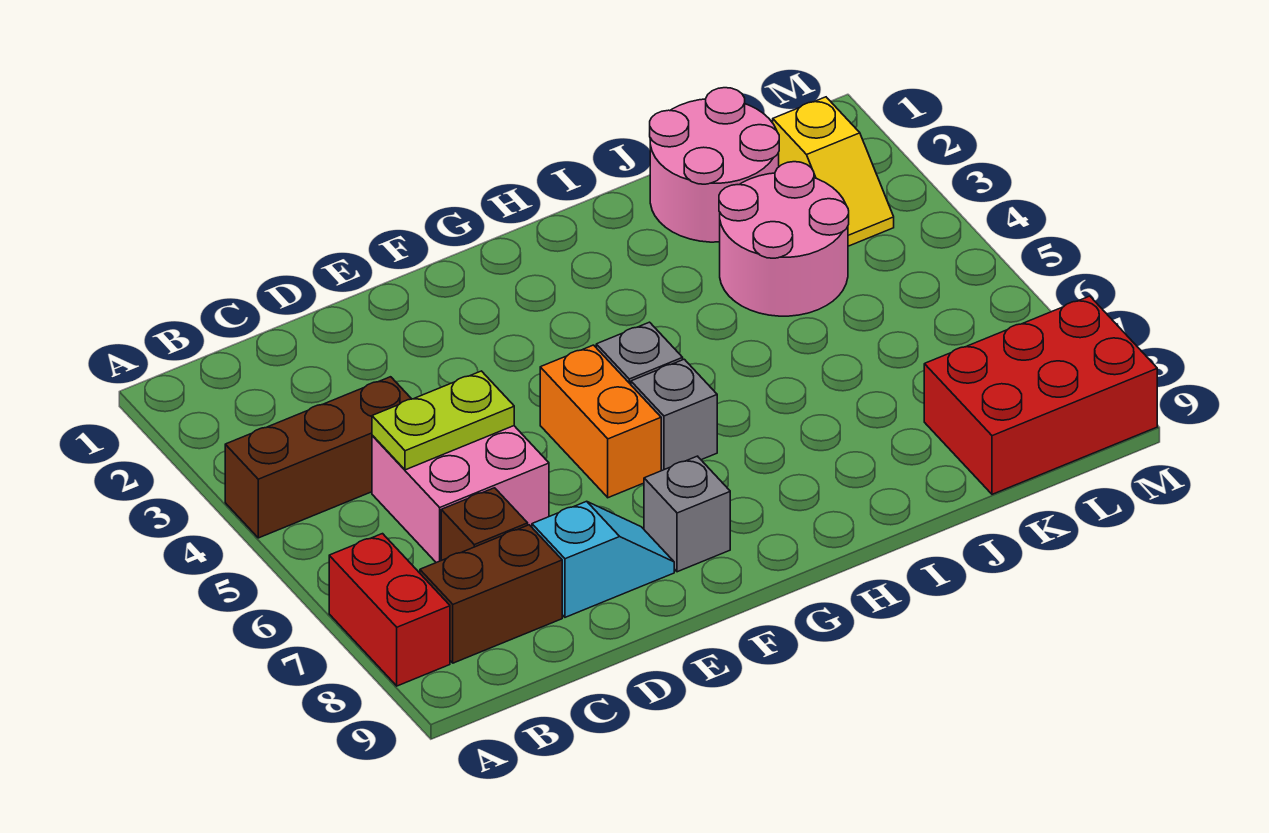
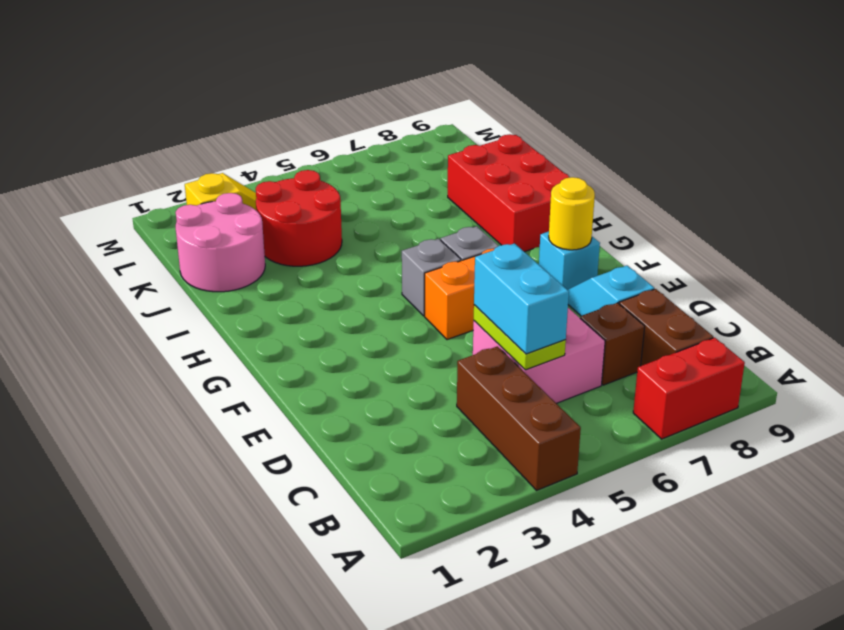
none -> cyan brick C5:D5 level 3
grey brick F8 level 1 -> cyan brick F8 level 1
none -> yellow round brick F8 level 2
pink round brick J3:K4 level 1 -> red round brick J3:K4 level 1
red brick K8:M9 level 1 -> red brick H8:J9 level 1

